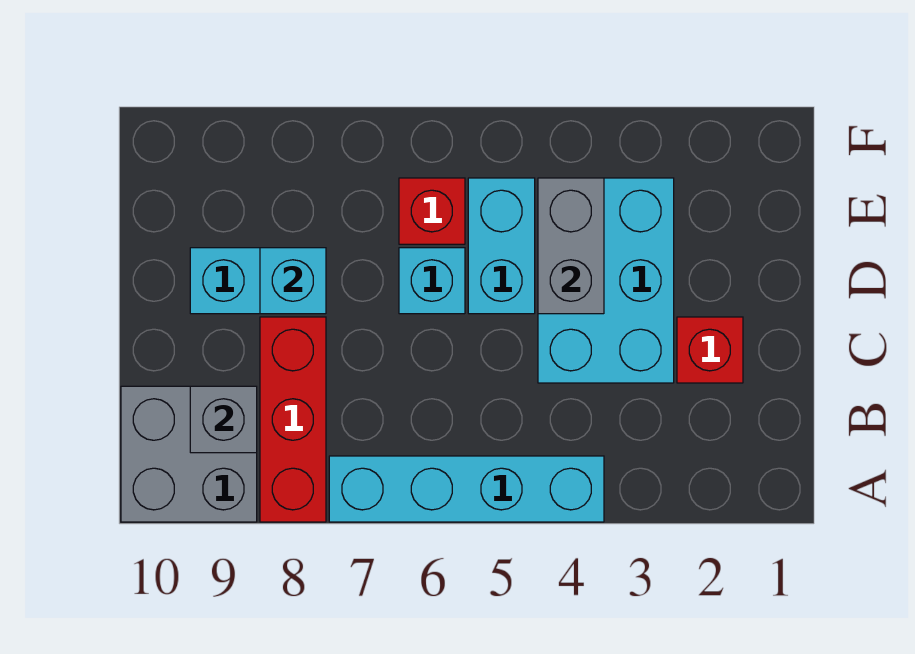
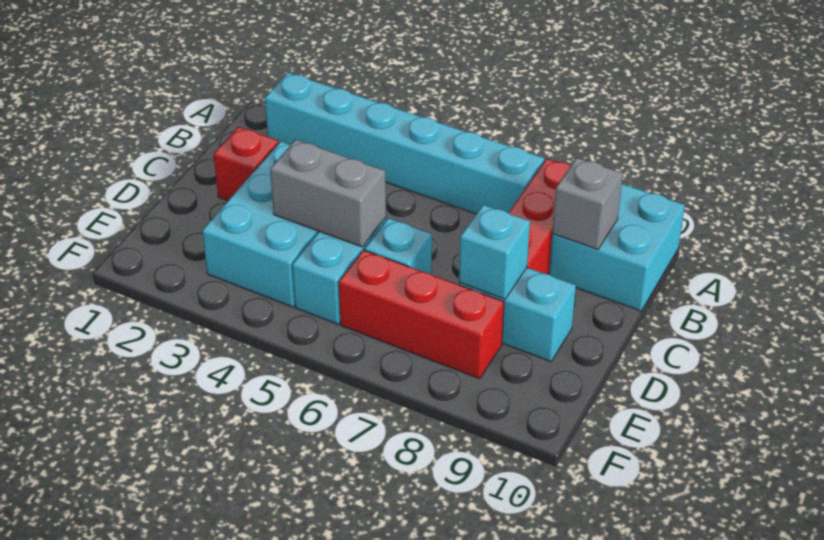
cyan brick A4:A7 level 1 -> cyan brick A2:A7 level 1
grey brick A9:B10 level 1 -> cyan brick A9:B10 level 1
grey brick D4:E4 level 2 -> grey brick D4:D5 level 2
red brick E6 level 1 -> red brick E6:E8 level 1

